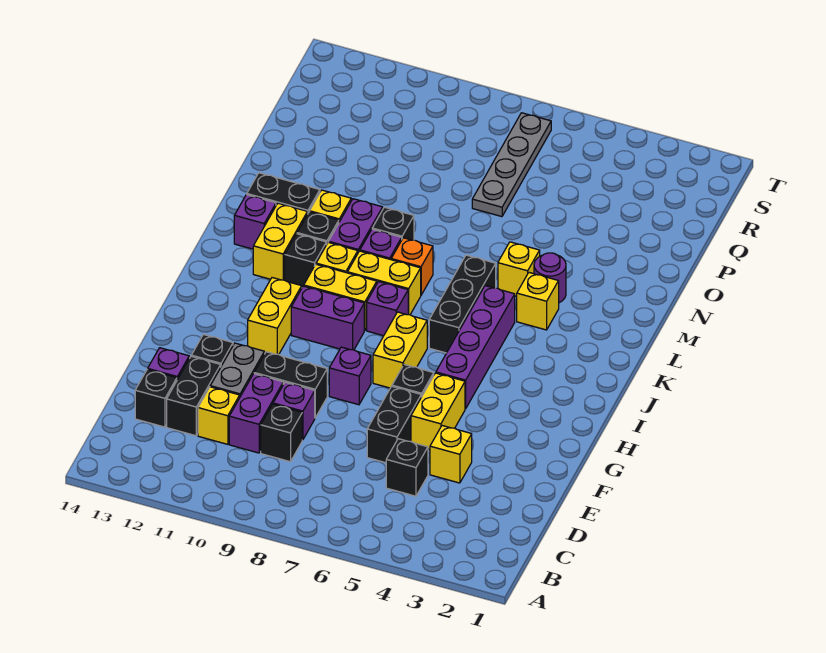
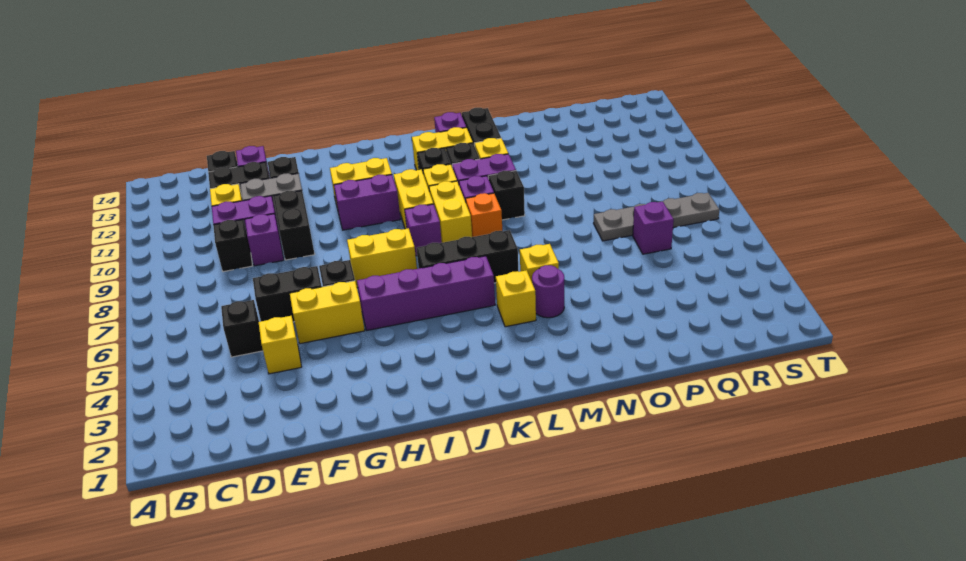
purple brick G8 level 1 -> purple brick Q6 level 1
purple brick I9:I10 level 1 -> purple brick H10:I10 level 1

